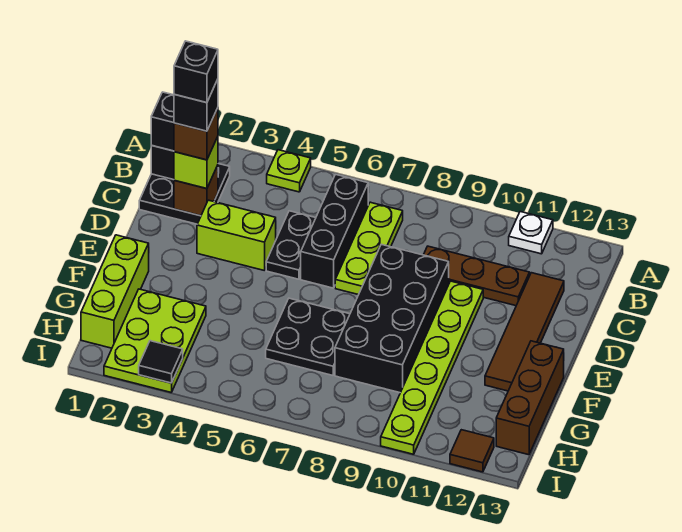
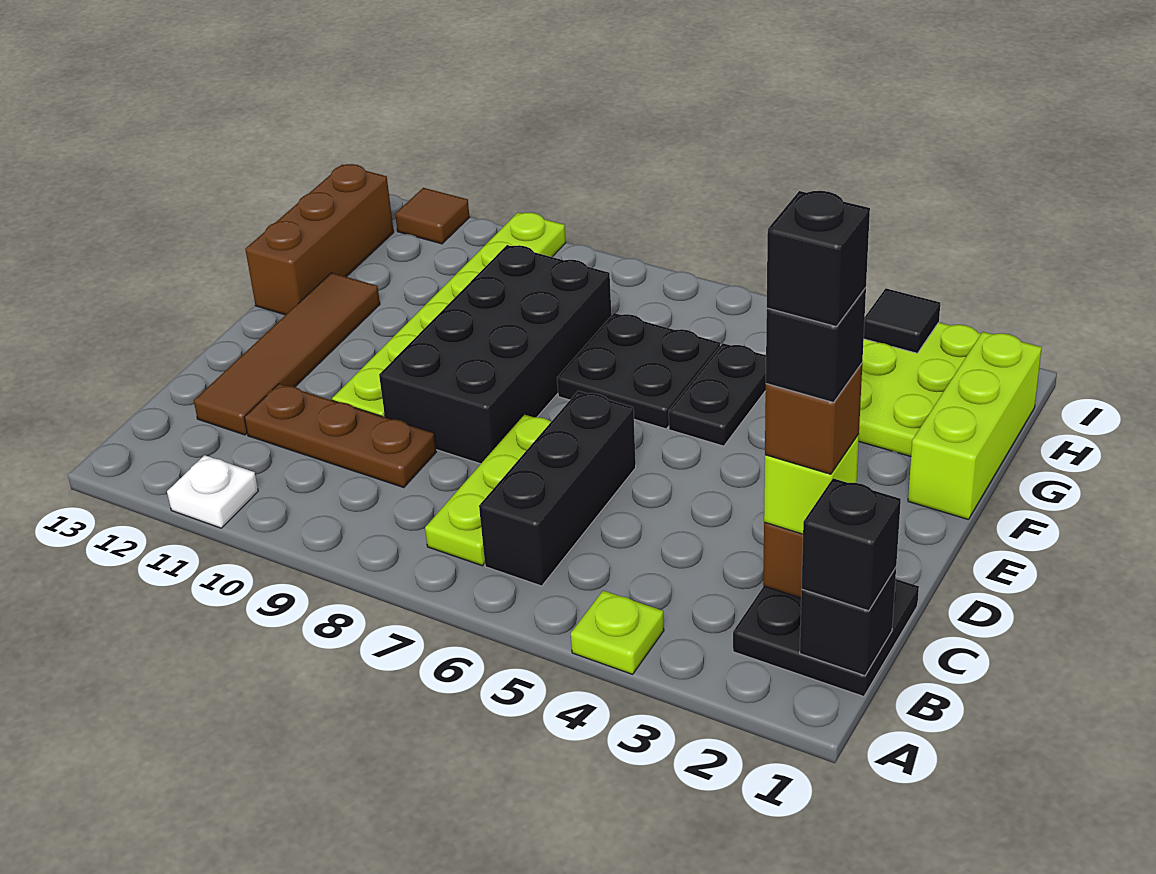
black plate C5:D5 level 1 -> black plate F5:G5 level 1
lime brick D3:D4 level 1 -> none

